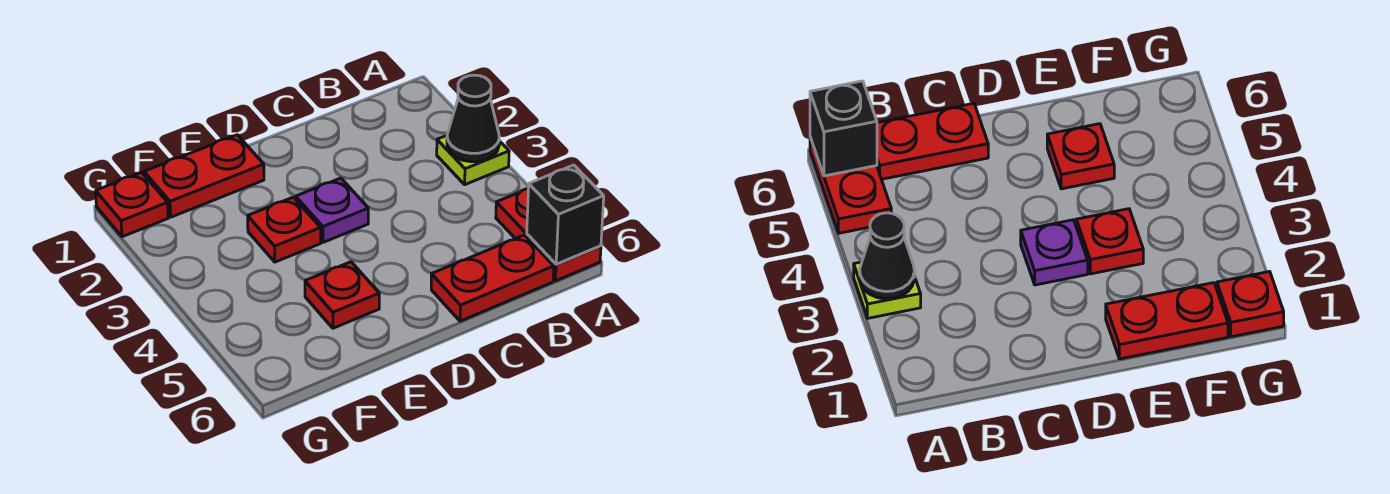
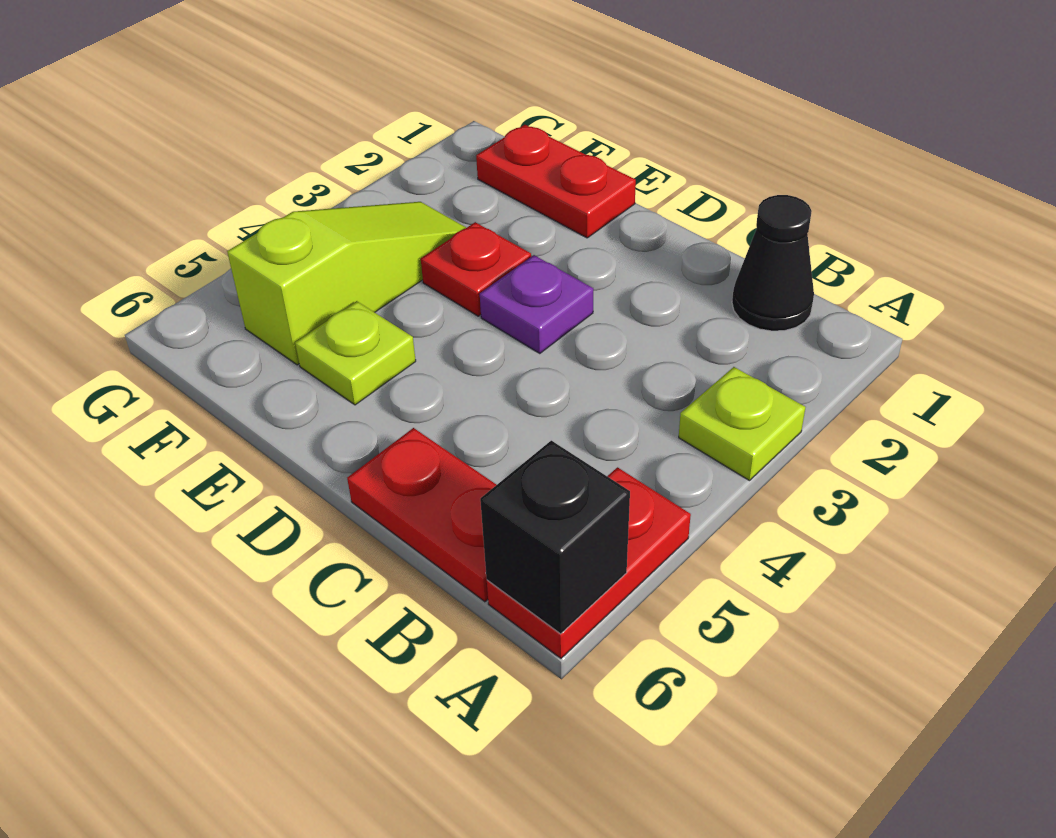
black cone A3 level 2 -> black cone B1 level 1
red plate E5 level 1 -> lime plate E5 level 1
none -> lime slope F3:F5 level 1 top 5
red plate G1 level 1 -> none

